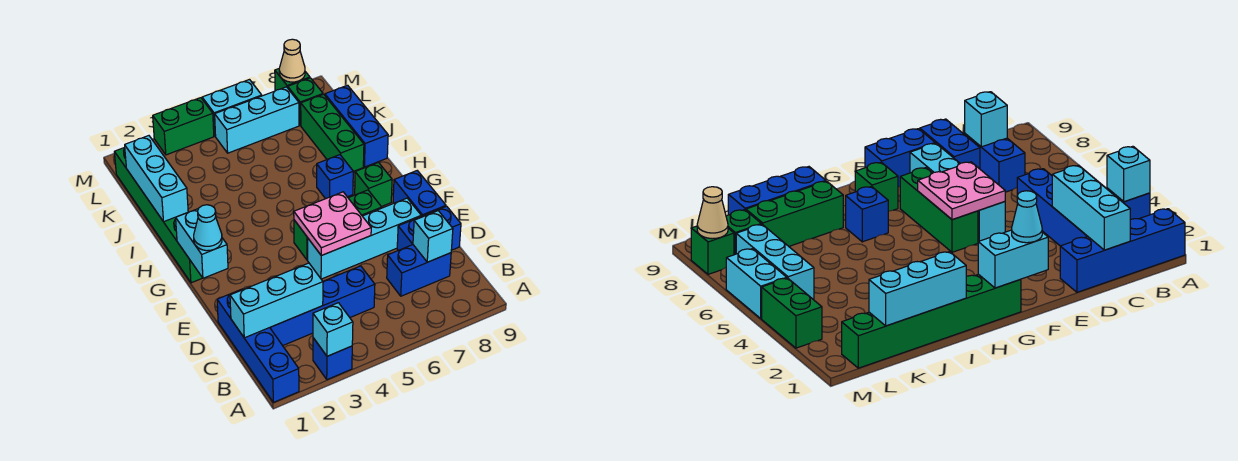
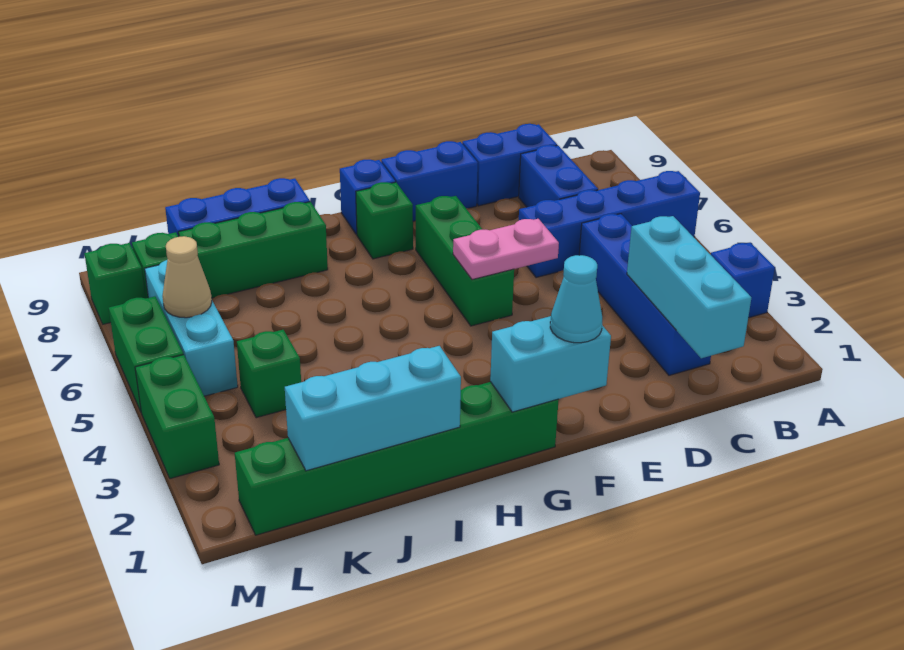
blue brick A1:D1 level 1 -> blue brick A6:D6 level 1
cyan brick A3 level 2 -> none
cyan brick C8 level 2 -> none
blue brick D8:D9 level 1 -> blue brick C9:D9 level 1
cyan brick E5:E8 level 1 -> none
pink plate E5:F6 level 2 -> pink plate E5:F5 level 2
blue brick H7 level 1 -> blue brick G9 level 1
none -> green brick K4 level 1
cyan brick M5:M6 level 1 -> green brick M5:M6 level 1
tan cone M8 level 2 -> tan cone L6 level 2

